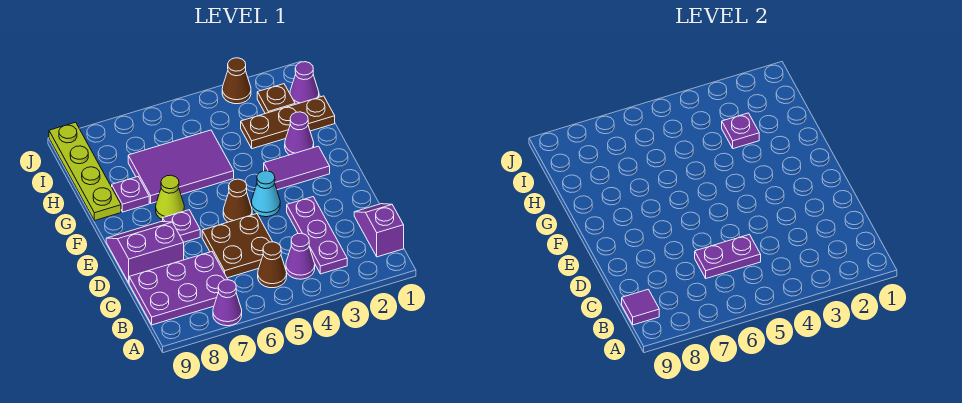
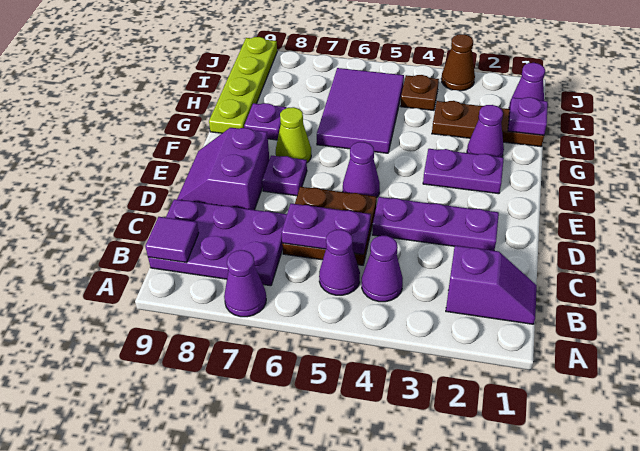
purple slope B1:C1 level 1 top B -> purple slope B1:B2 level 1 top 2
purple plate B3:D3 level 1 -> purple plate D2:D4 level 1
brown cone B5 level 1 -> purple cone B5 level 1
purple slope D8:E9 level 1 top D -> purple slope D8:E9 level 1 top 8
cyan cone E4 level 1 -> none
brown cone E5 level 1 -> purple cone E5 level 1
purple tile F2:F3 level 1 -> purple plate F2:F3 level 1
purple tile G5:H7 level 1 -> purple tile G5:I6 level 1
purple plate H3 level 2 -> purple plate H1 level 2
brown plate I2 level 1 -> brown plate I4 level 1

